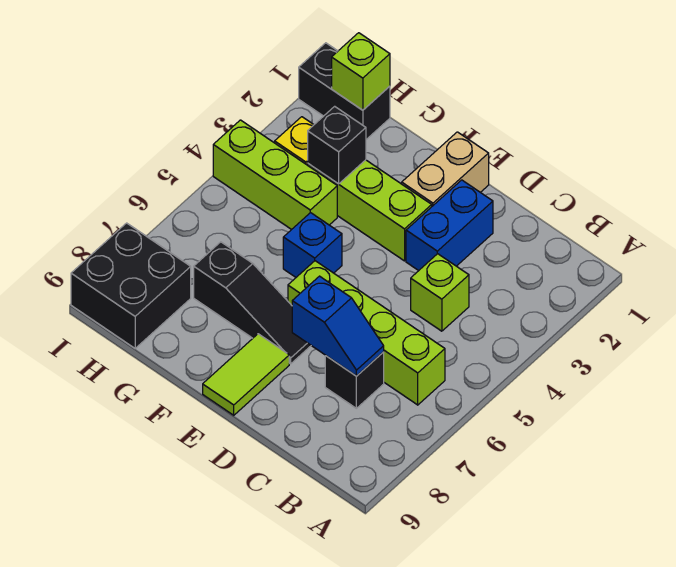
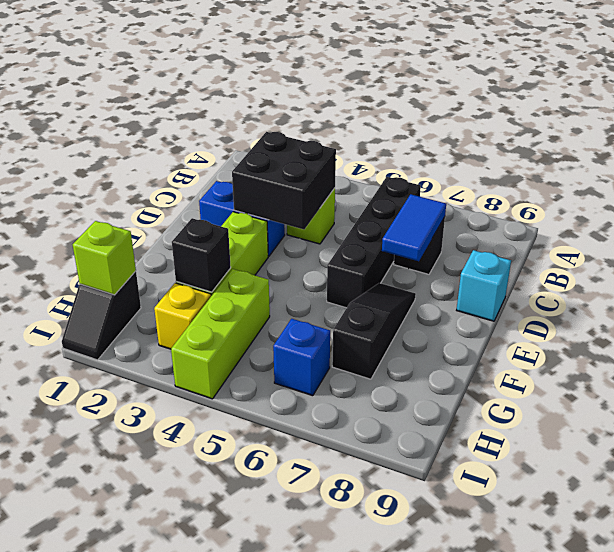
lime brick B6:E6 level 1 -> black brick B6:E6 level 1
blue slope C7:D7 level 2 top D -> blue tile C7:D7 level 2
none -> cyan brick D9 level 1
tan brick E1:E2 level 1 -> none
lime tile E8:E9 level 1 -> none
blue brick F5 level 1 -> blue brick H6 level 1
black brick H1:I1 level 1 -> black slope H1:I1 level 1 top H
black brick H8:I9 level 1 -> black brick C3:D4 level 2

